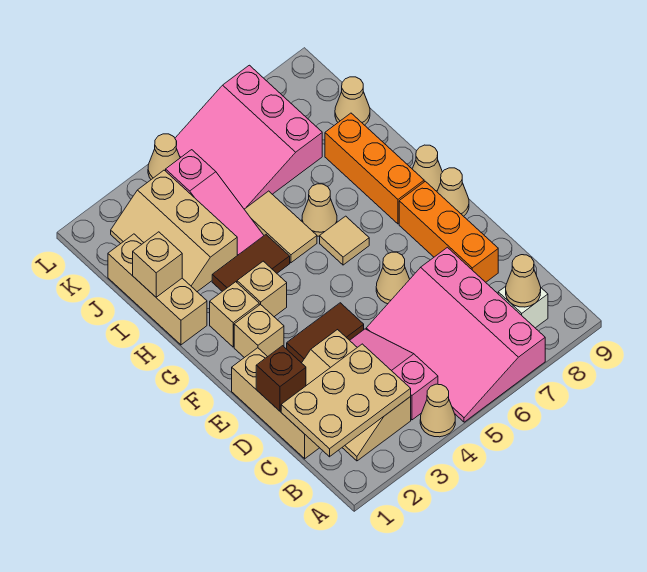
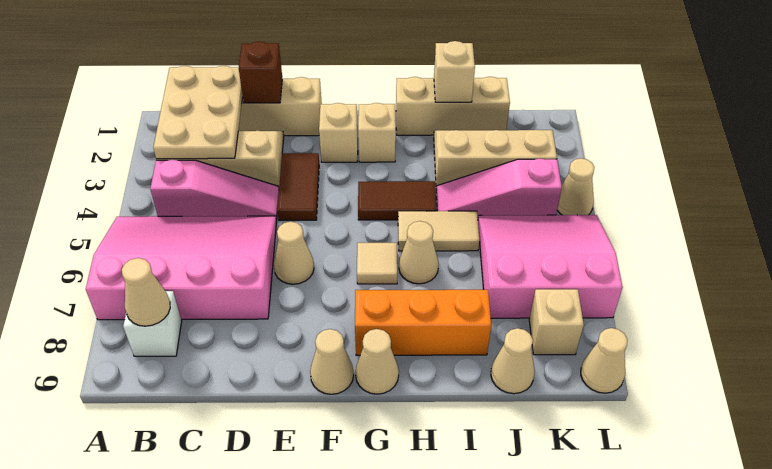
tan cone A4 level 1 -> tan cone L9 level 1
orange brick D8:F8 level 1 -> none
tan brick G3 level 1 -> tan brick K8 level 1
brown tile H3:H4 level 1 -> brown tile G4:H4 level 1

